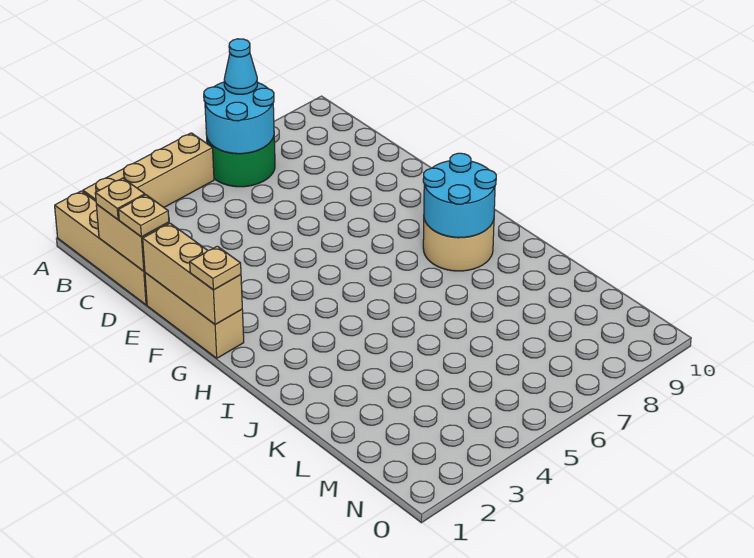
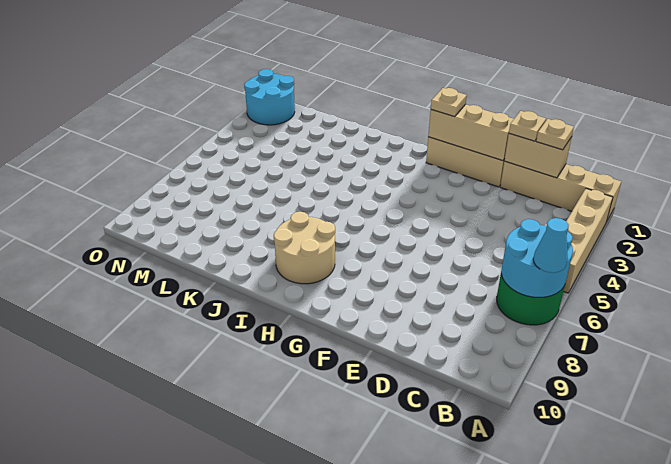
cyan round brick H8:I9 level 2 -> cyan round brick N1:O2 level 1

